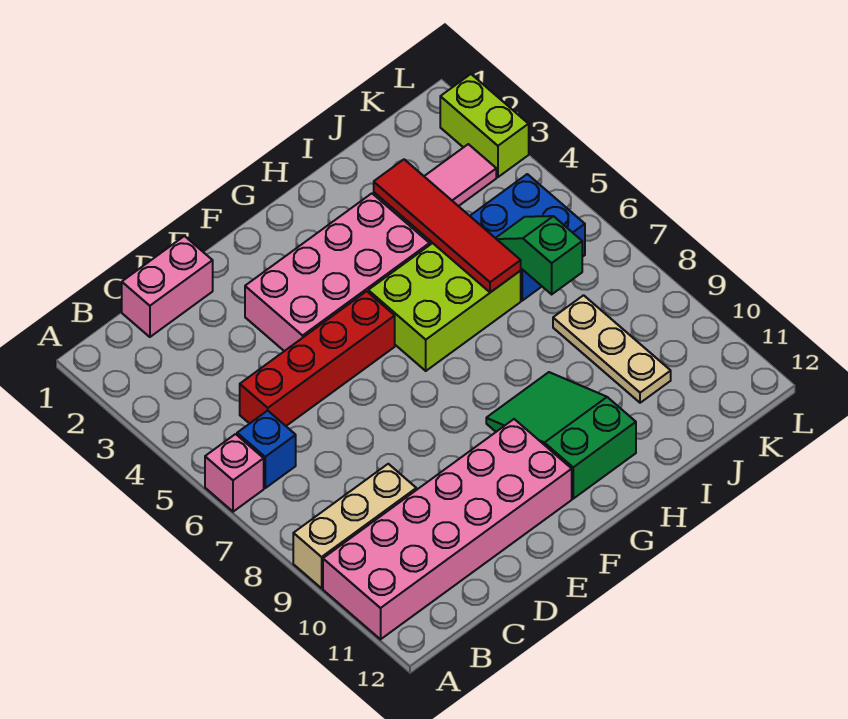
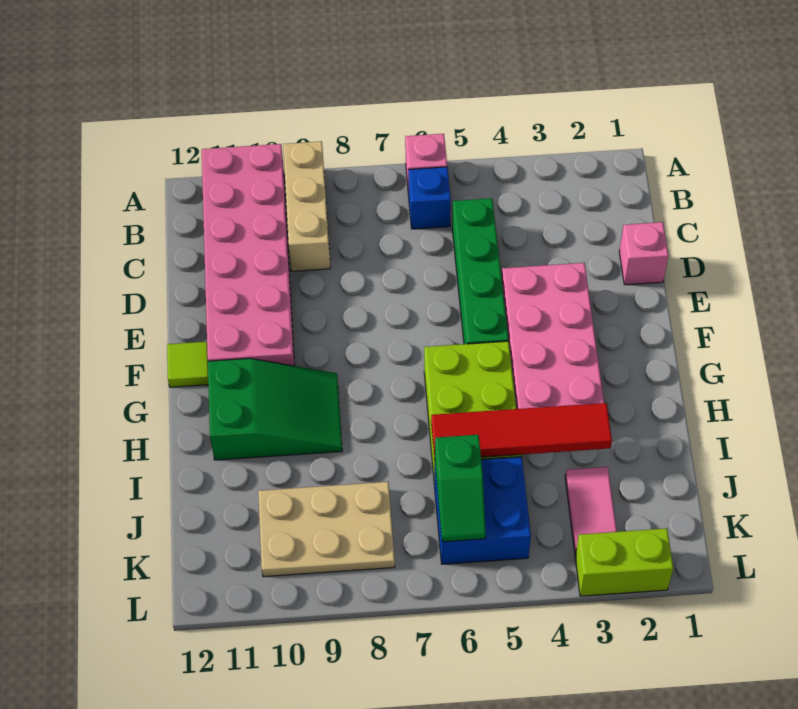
pink brick C1:D1 level 1 -> pink brick D1 level 1
red brick C5:F5 level 1 -> green brick C5:F5 level 1
none -> lime tile F12 level 1
green slope J6:J7 level 2 top 7 -> green slope J6:K6 level 2 top J
tan plate J8:J10 level 1 -> tan plate J8:K10 level 1

